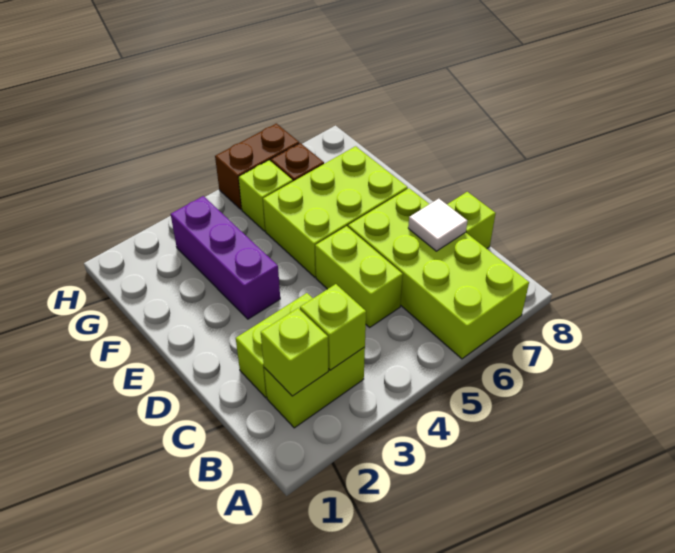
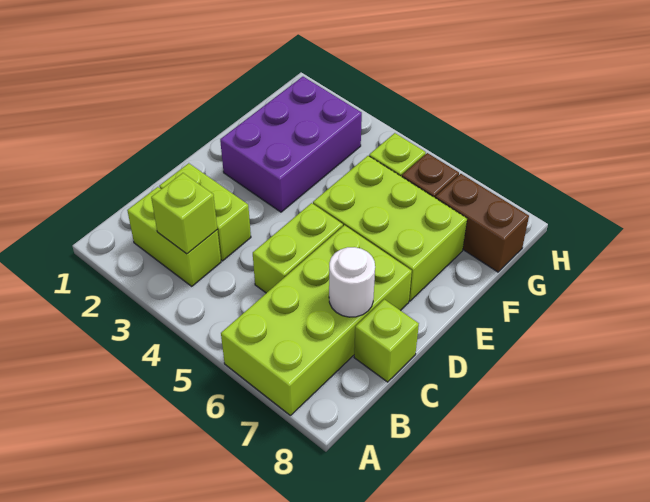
lime brick B2 level 2 -> none
white tile C7 level 2 -> white round brick C7 level 2
purple brick E3:G3 level 1 -> purple brick E2:G3 level 1
brown brick H5:H6 level 1 -> brown brick G7:G8 level 1

